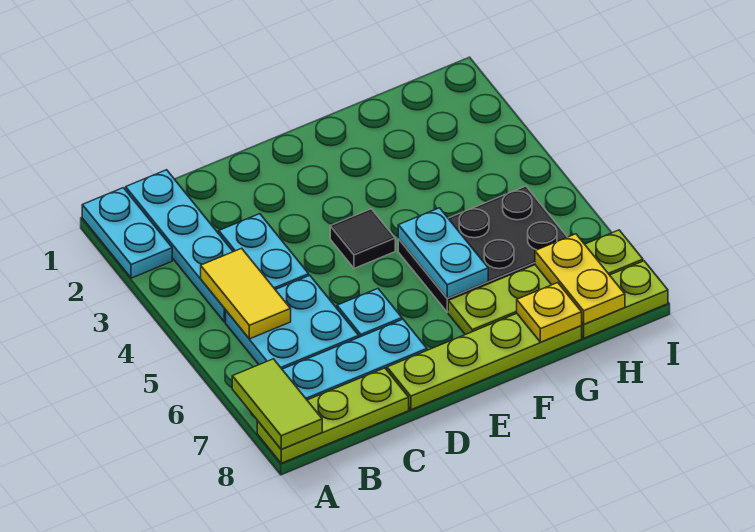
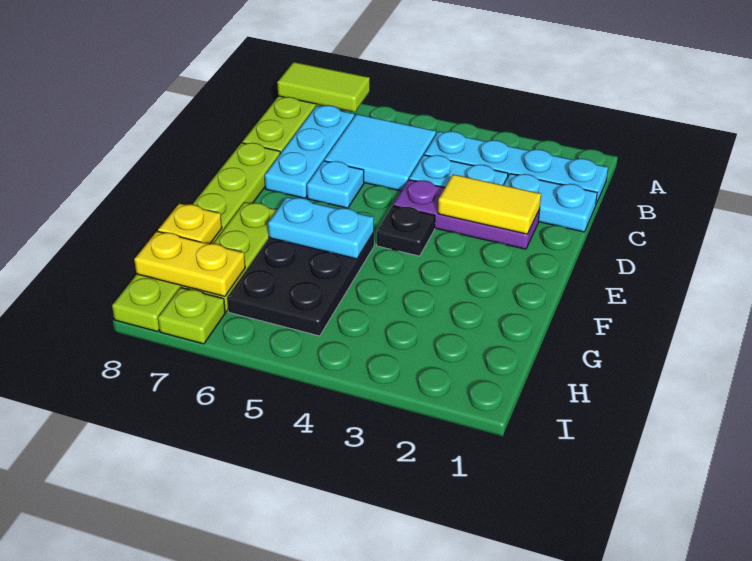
cyan plate A1:A2 level 1 -> cyan plate C1:C2 level 1
yellow tile B4:B5 level 2 -> yellow tile D2:D3 level 2
cyan plate B5:C6 level 1 -> cyan tile B5:C6 level 1
none -> purple plate D2:D4 level 1
black tile E4 level 1 -> black plate E4 level 1

